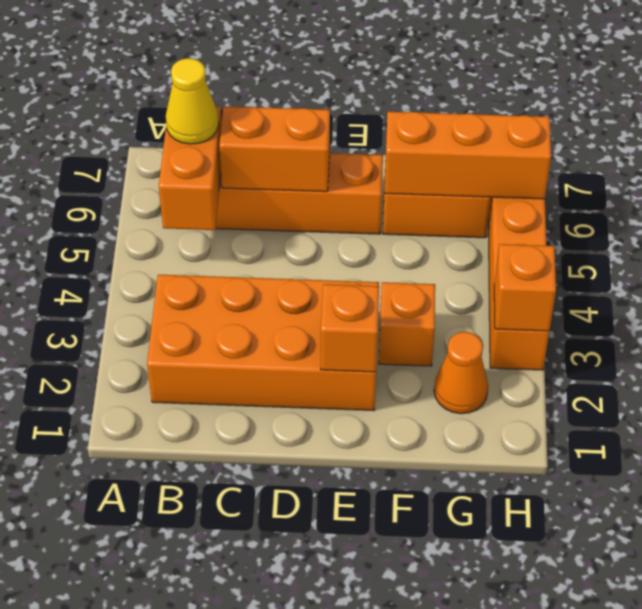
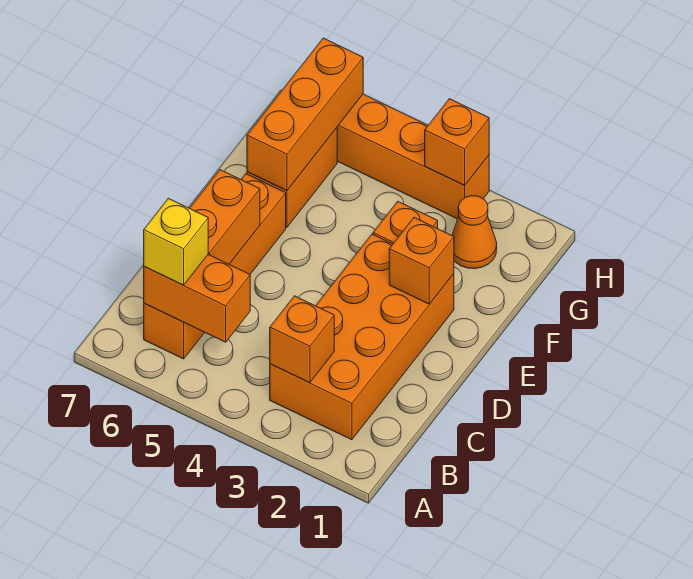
none -> orange brick B3 level 2
yellow cone B6 level 3 -> yellow brick B6 level 3

